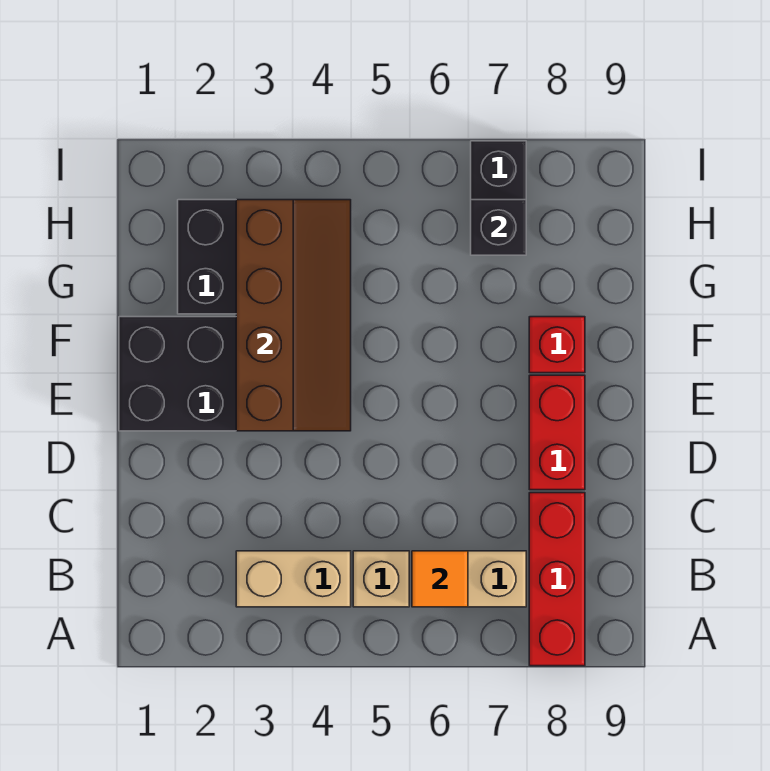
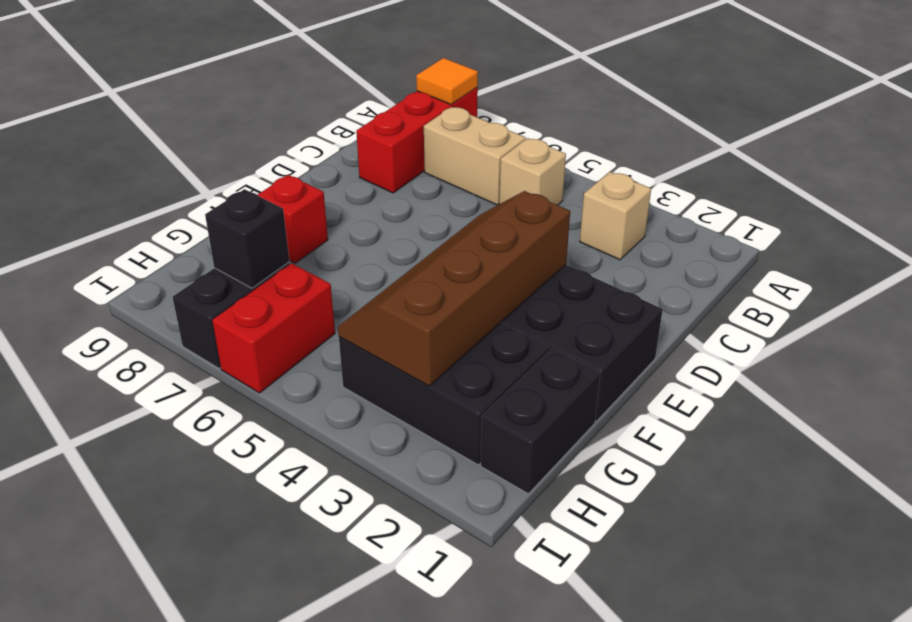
tan brick B3:B4 level 1 -> tan brick B3 level 1
orange tile B6 level 2 -> orange tile A8 level 2
red brick D8:E8 level 1 -> red brick H6:I6 level 1
none -> black brick G1:H1 level 1

